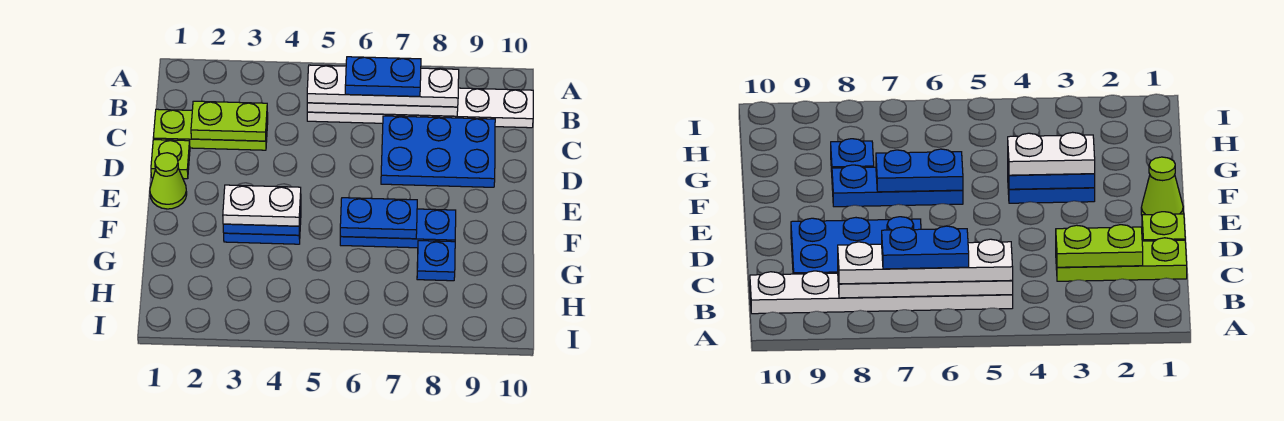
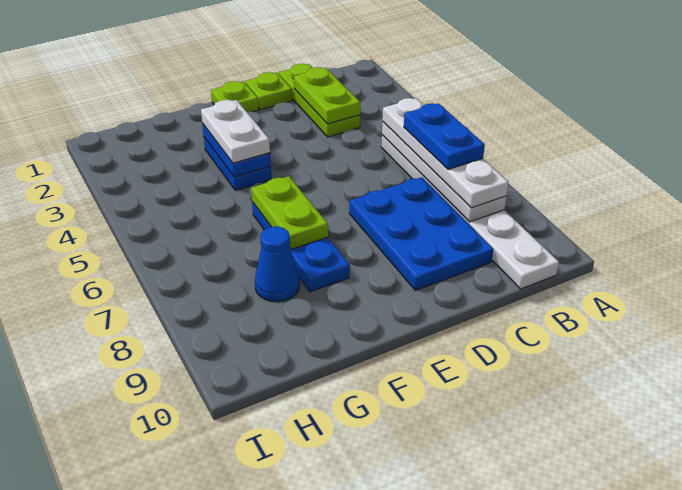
lime cone E1 level 1 -> lime plate E1 level 1
blue plate F6:F7 level 2 -> lime plate F6:F7 level 2
blue plate G8 level 1 -> blue cone G8 level 1

